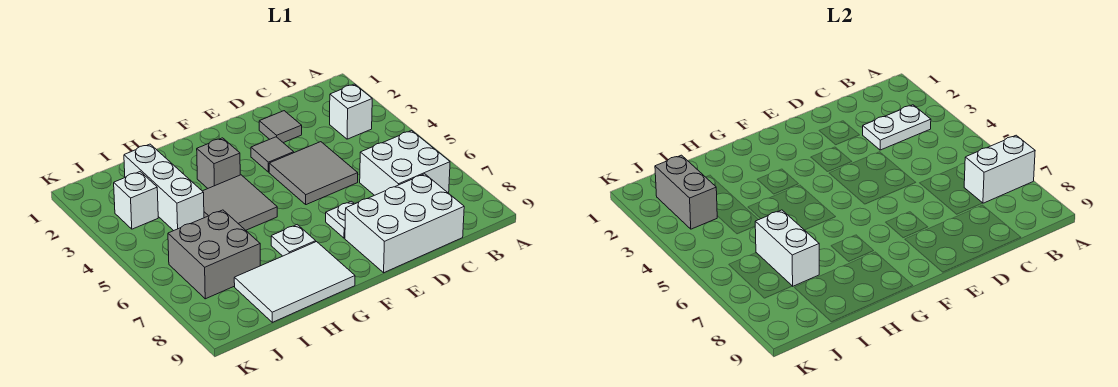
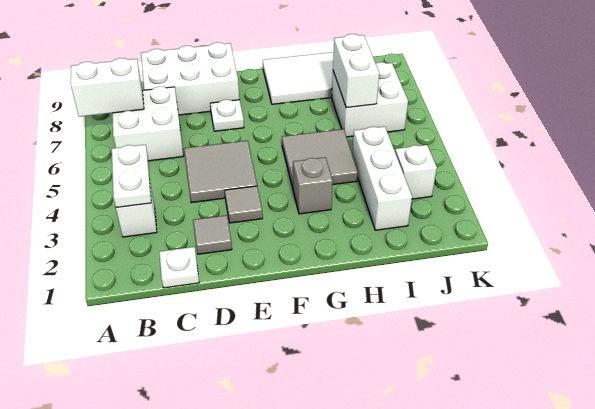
white plate B3:C3 level 2 -> white plate B3:B4 level 2
white plate G7 level 1 -> white plate C1 level 1
grey brick I6:J7 level 1 -> white brick I6:J7 level 1
grey brick J2:J3 level 2 -> none

